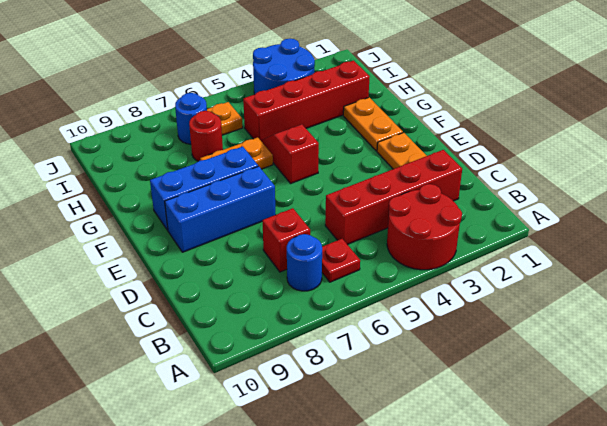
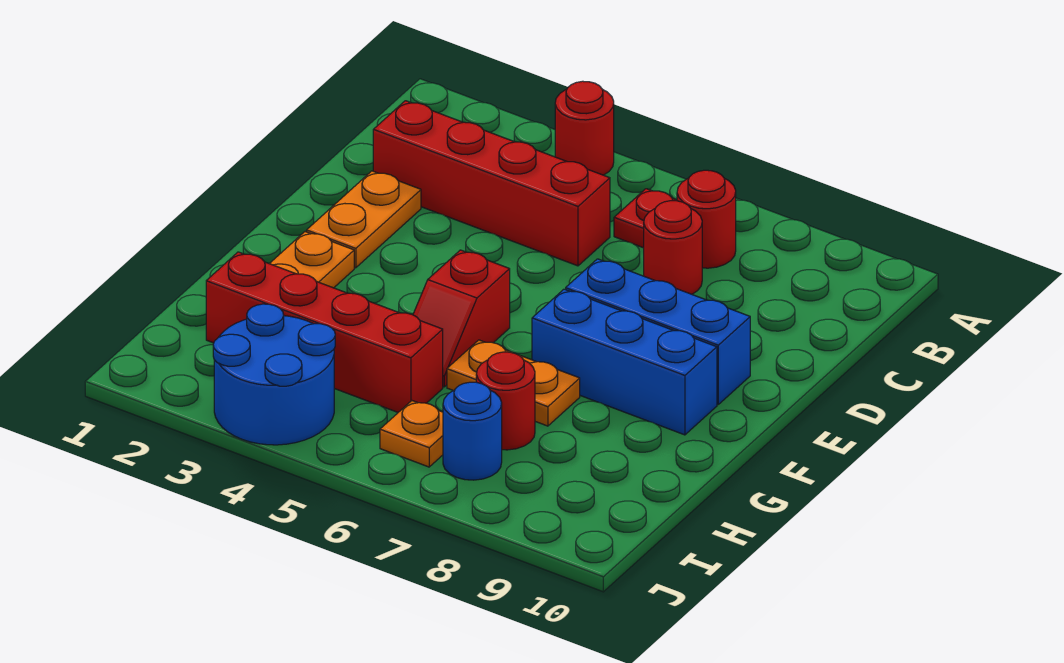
red round brick A3:B4 level 1 -> red round brick A4 level 1
blue round brick B7 level 1 -> red round brick B7 level 1
red brick C7 level 1 -> red round brick C7 level 1

